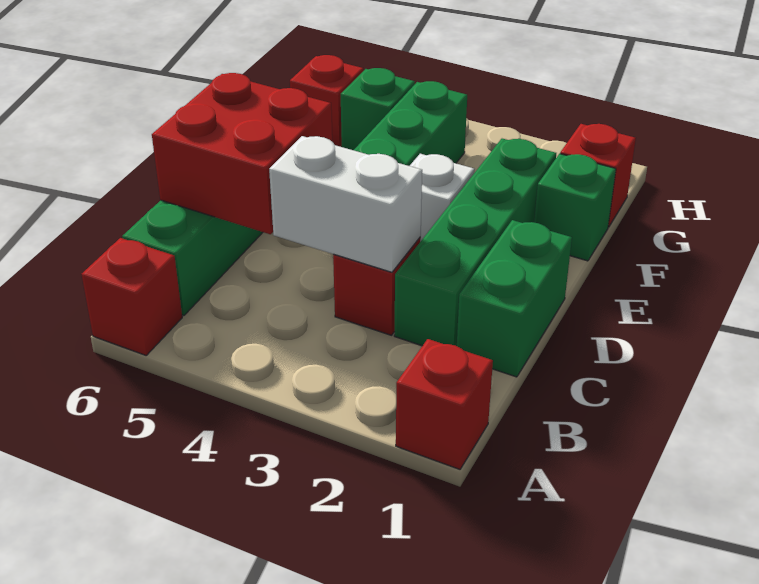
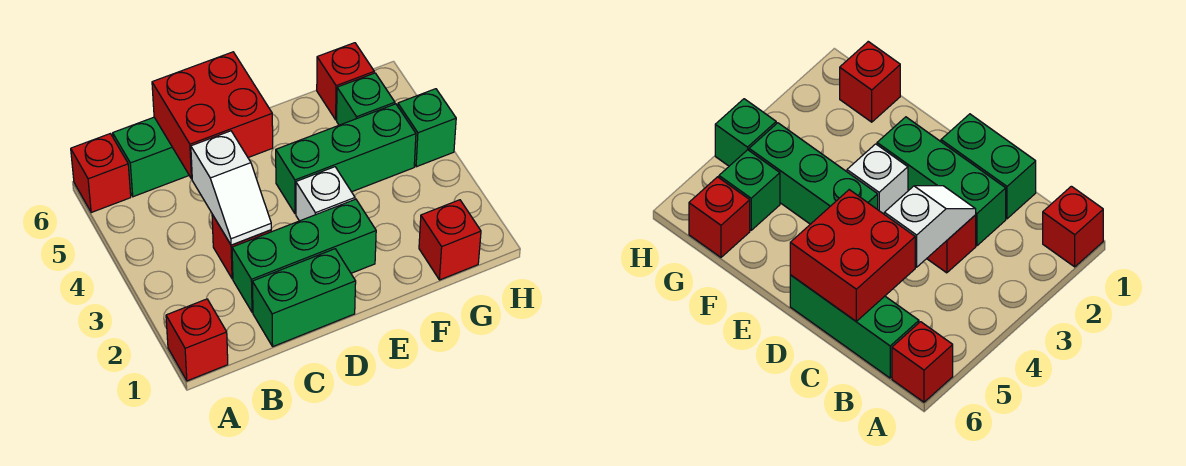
green brick C2:F2 level 1 -> green brick C2:E2 level 1
white brick C3:C4 level 2 -> white slope C3:C4 level 2 top 4
green brick F1 level 1 -> green brick H4 level 1

